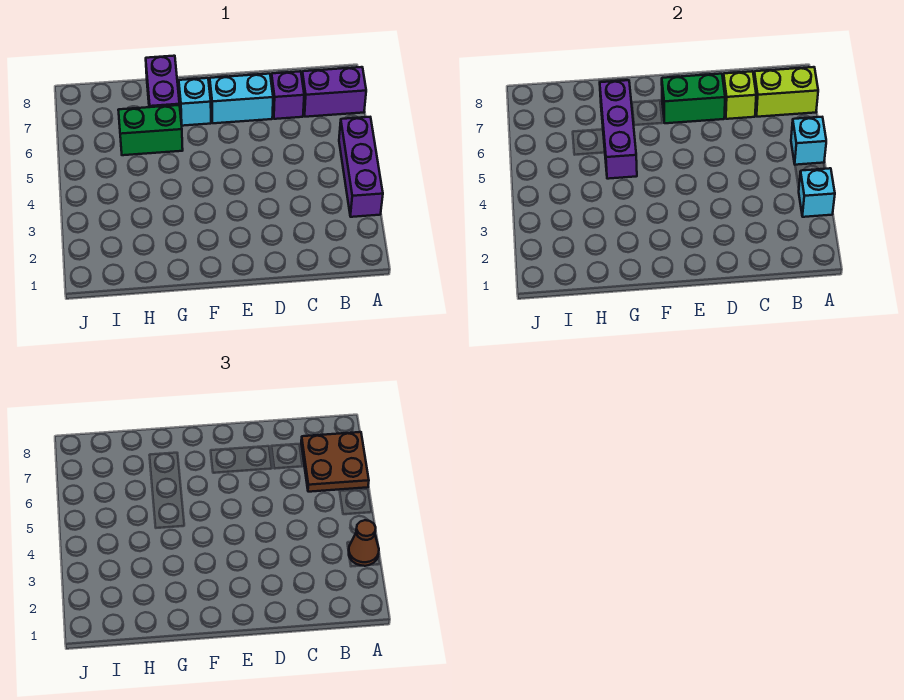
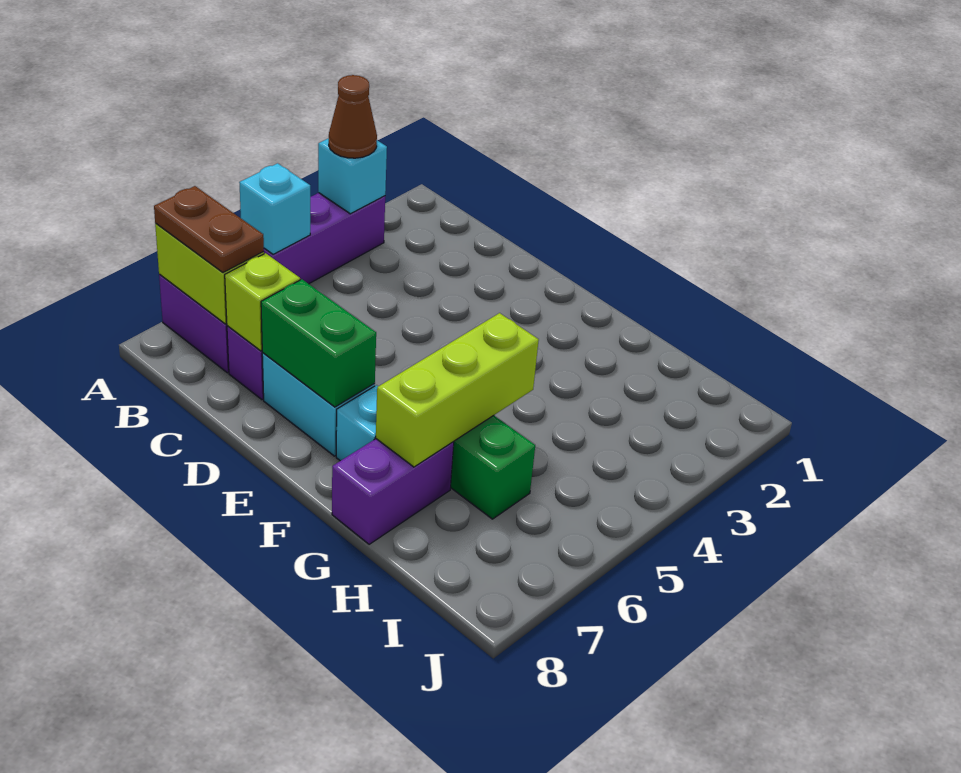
brown plate A6:B7 level 3 -> brown plate A7:B7 level 3
purple brick G5:G7 level 2 -> lime brick G5:G7 level 2

